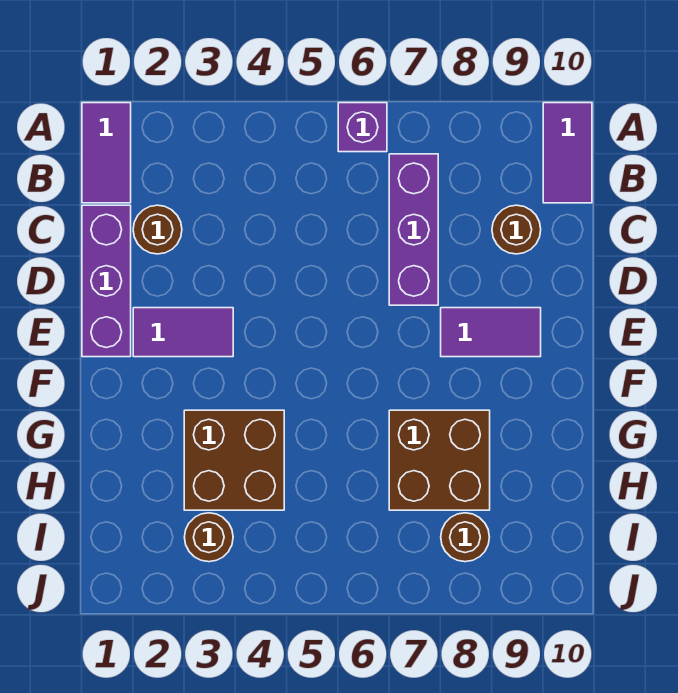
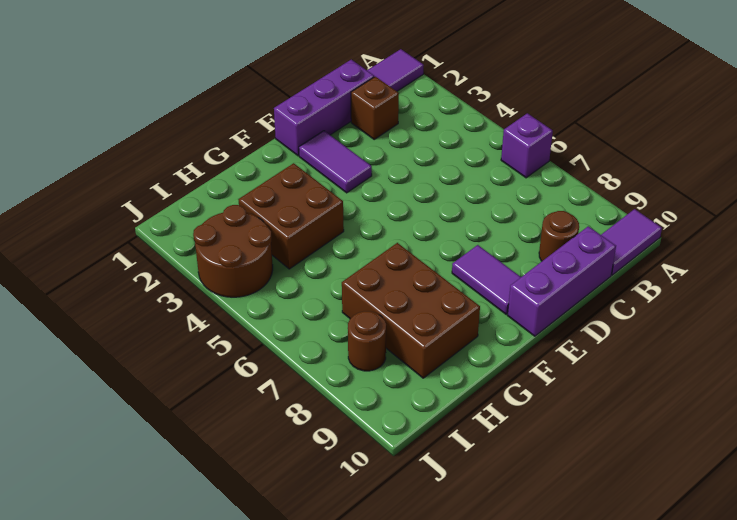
purple brick B7:D7 level 1 -> purple brick C10:E10 level 1
brown round brick C2 level 1 -> brown brick C2 level 1
brown brick G7:H8 level 1 -> brown brick G7:H9 level 1
brown round brick I3 level 1 -> brown round brick I3:J4 level 1

